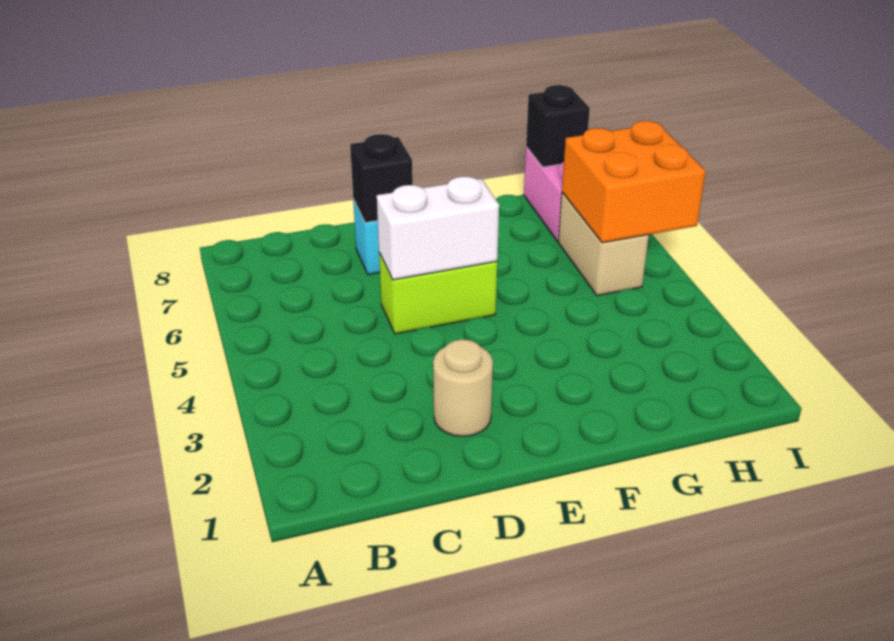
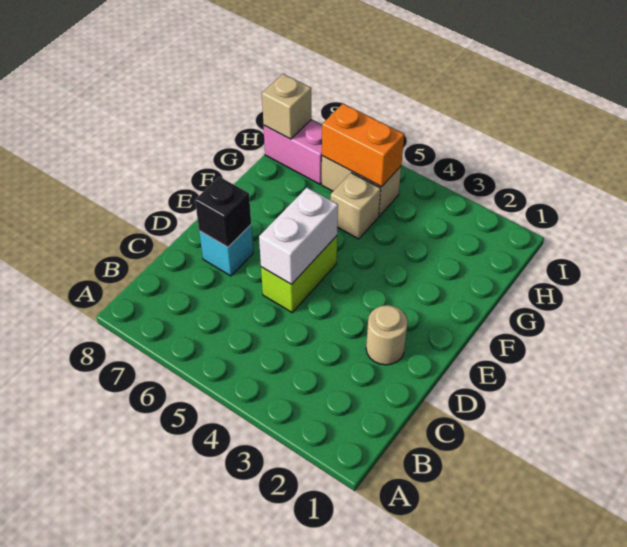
none -> tan brick G5 level 1
orange brick H5:I6 level 2 -> orange brick H5:H6 level 2
black brick H8 level 2 -> tan brick H8 level 2

